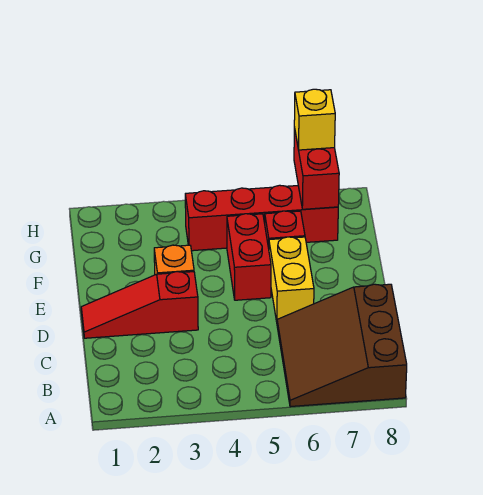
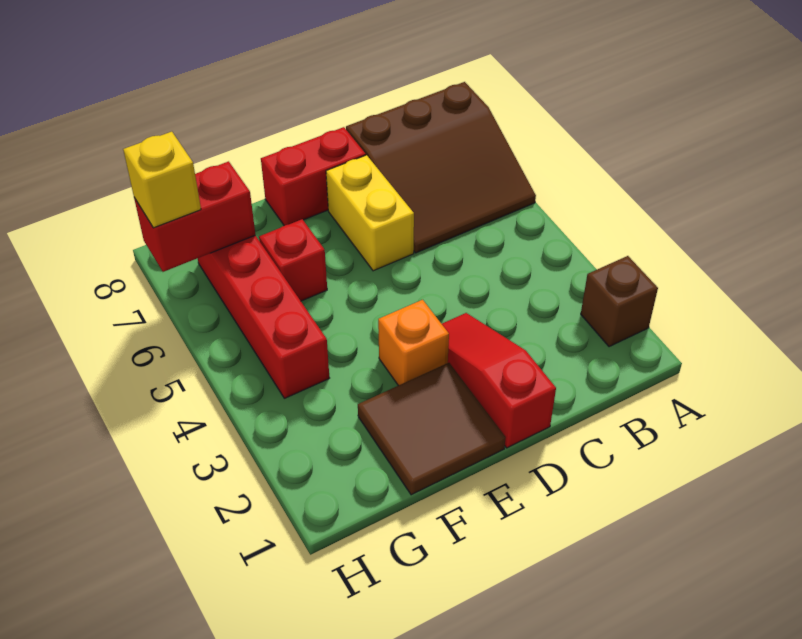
none -> brown brick A2 level 1
red slope D1:D3 level 1 top 3 -> red slope D1:D3 level 1 top 1
yellow brick D6:E6 level 1 -> yellow brick D6:D7 level 1
none -> brown tile E1:F2 level 1
red brick E5:F5 level 1 -> red brick D8:E8 level 1

